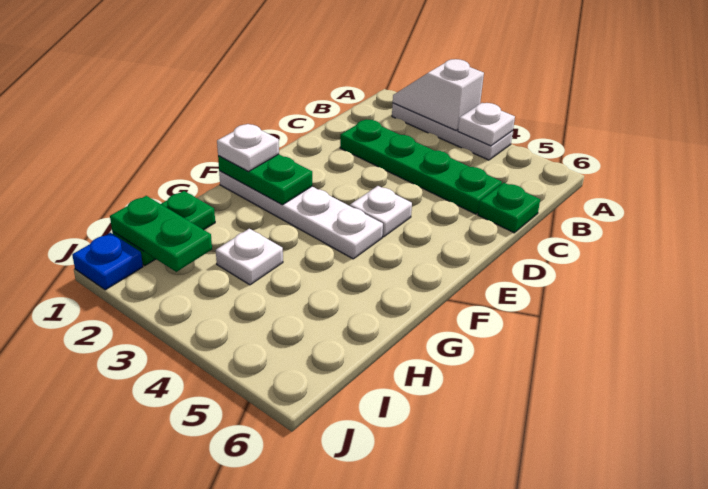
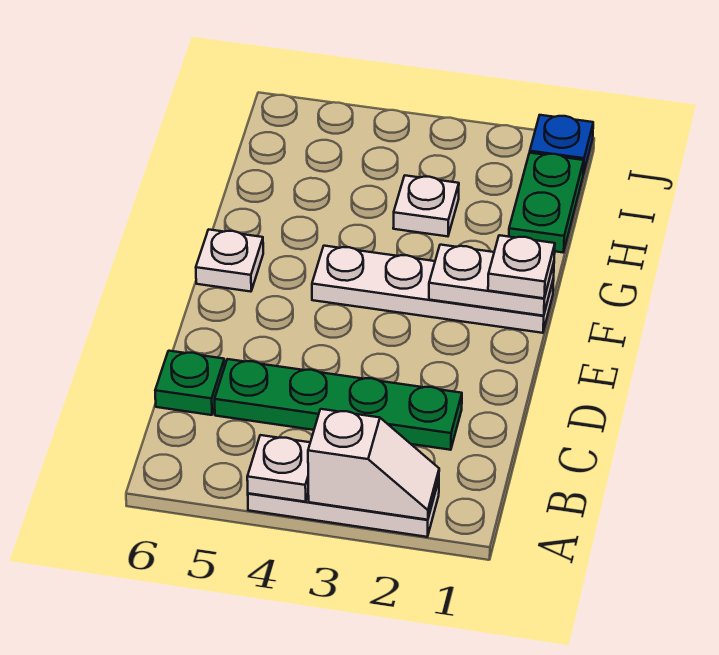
white plate E4 level 1 -> white plate F6 level 1
green plate F1:F2 level 2 -> white plate F1:F2 level 2
green plate I1:I2 level 2 -> none

